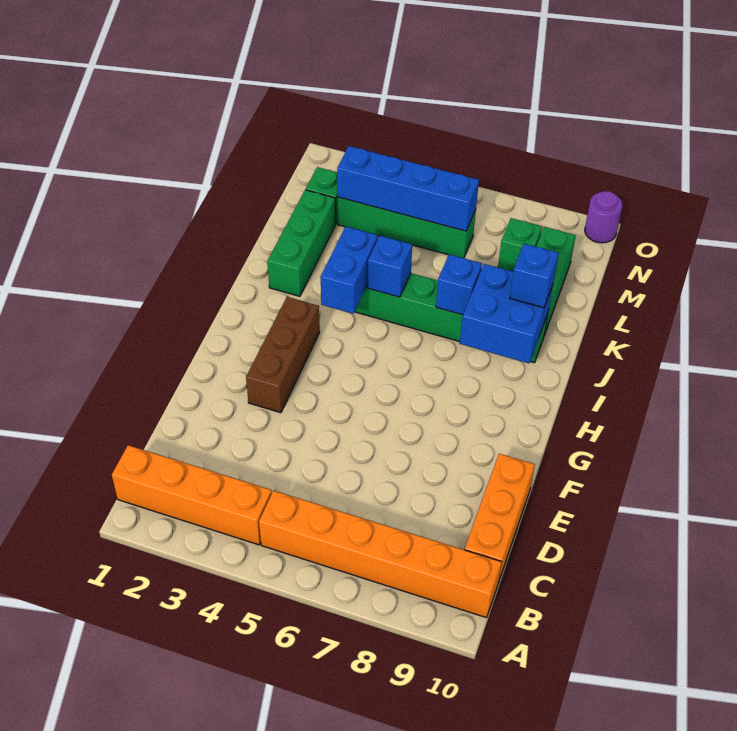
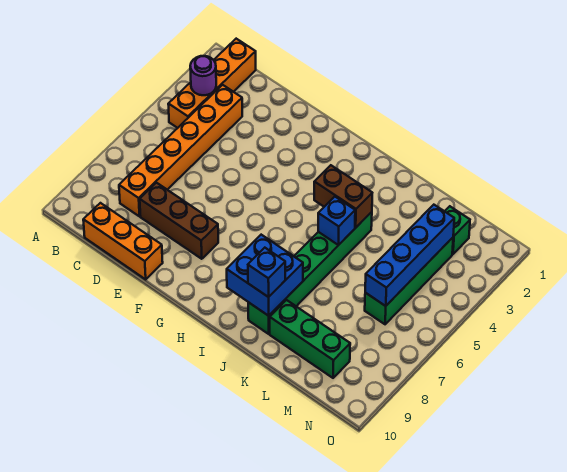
orange brick B5:B10 level 1 -> orange brick C3:C8 level 1
brown brick F3:H3 level 1 -> brown brick D8:F8 level 1
blue brick I4:J4 level 2 -> brown brick I4:J4 level 2
green brick J2:L2 level 1 -> none
blue brick J7 level 2 -> none
green brick M8 level 1 -> none
purple round brick O10 level 1 -> purple round brick B3 level 2

